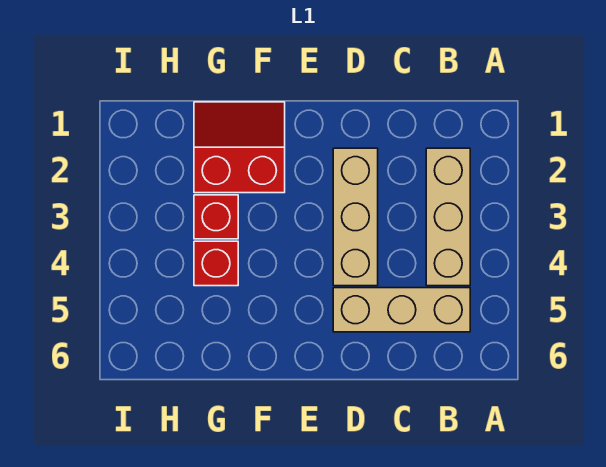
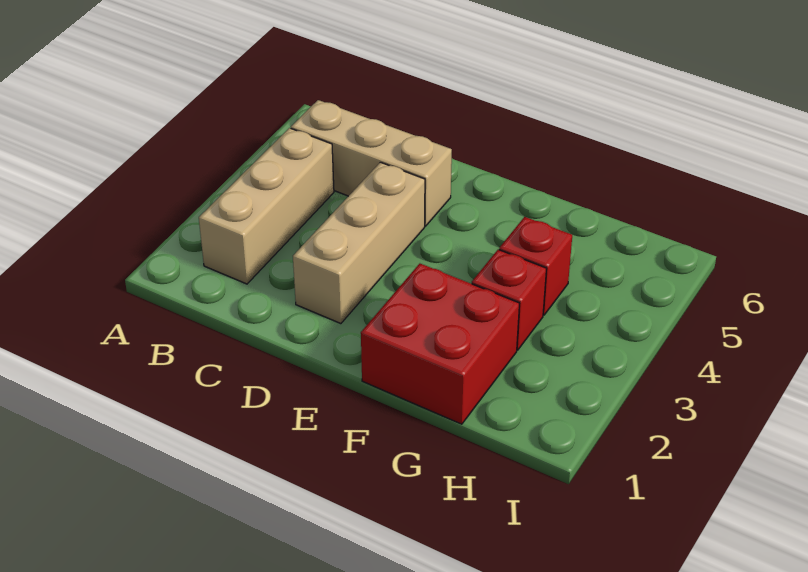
red slope F1:G2 level 1 top 2 -> red brick F1:G2 level 1

